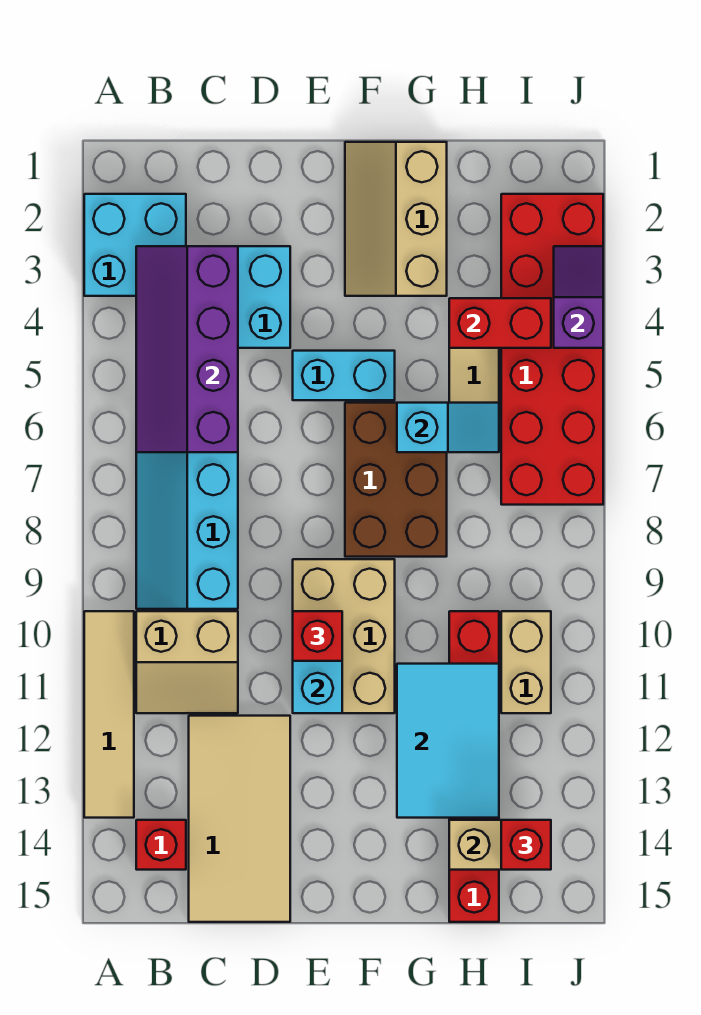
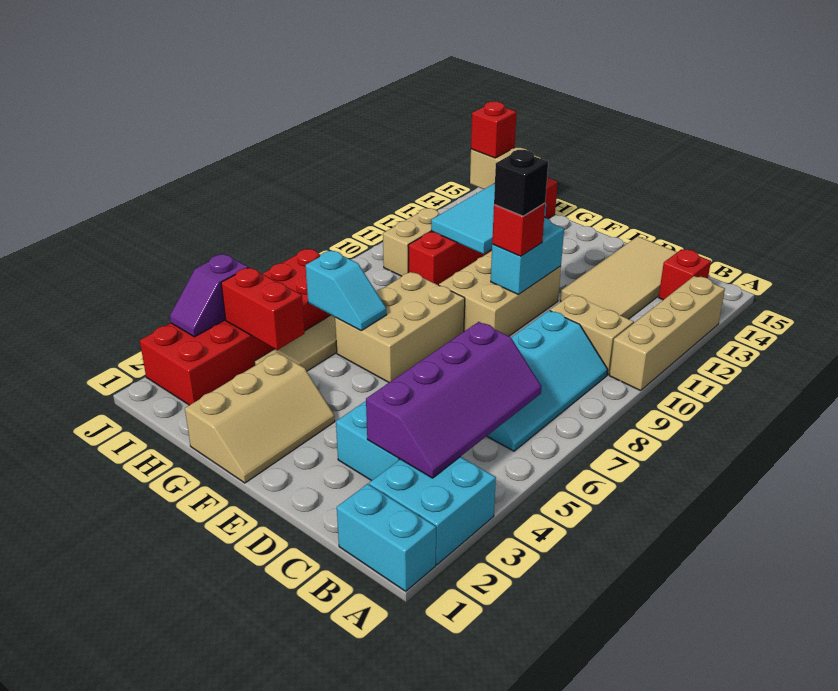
tan tile A10:A13 level 1 -> tan brick A10:A13 level 1
cyan brick E5:F5 level 1 -> cyan brick A1:B1 level 1
none -> black brick E10 level 4
brown brick F6:G8 level 1 -> tan brick F6:G8 level 1
cyan slope G6:H6 level 2 top G -> cyan slope G6:H6 level 2 top H

